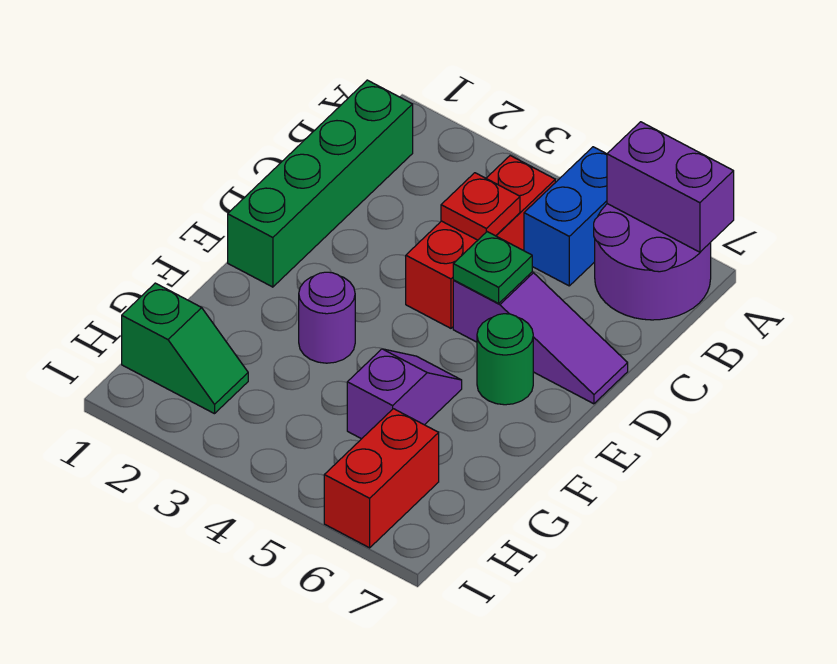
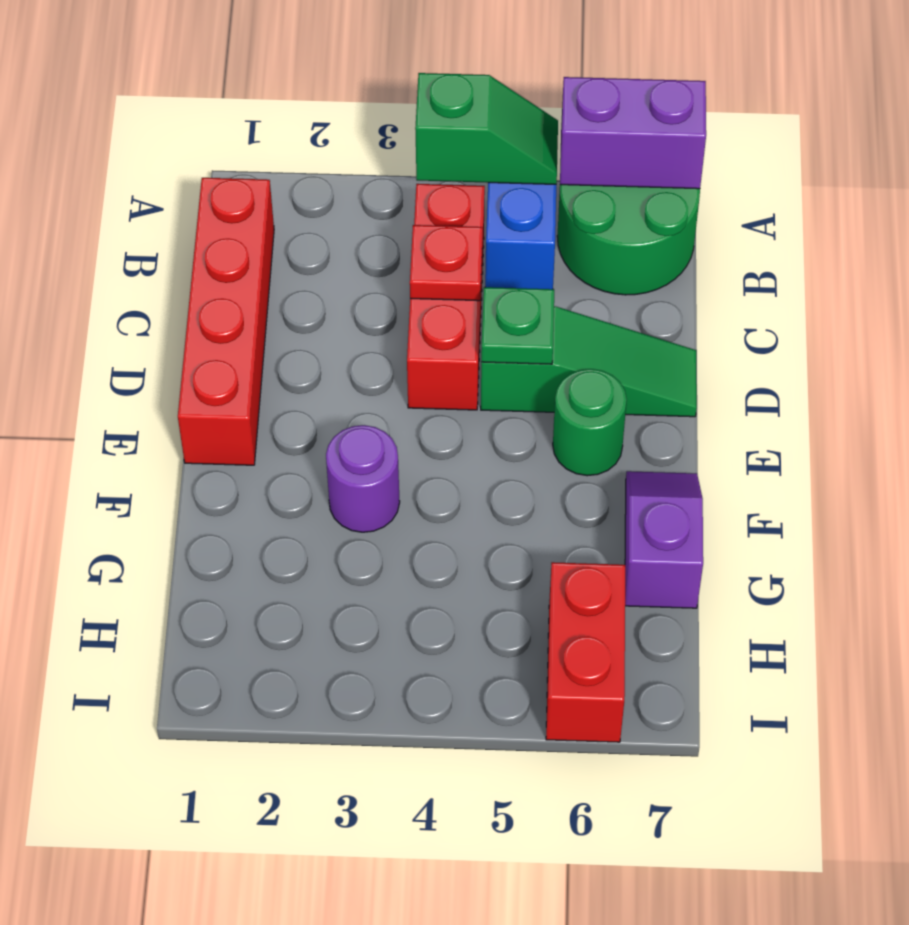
purple round brick A6:B7 level 1 -> green round brick A6:B7 level 1
green brick B1:E1 level 1 -> red brick B1:E1 level 1
purple slope D5:D7 level 1 top 5 -> green slope D5:D7 level 1 top 5
purple slope F5:G5 level 1 top G -> purple slope F7:G7 level 1 top G
green slope H1:H2 level 1 top 1 -> green slope A4:A5 level 2 top 4

